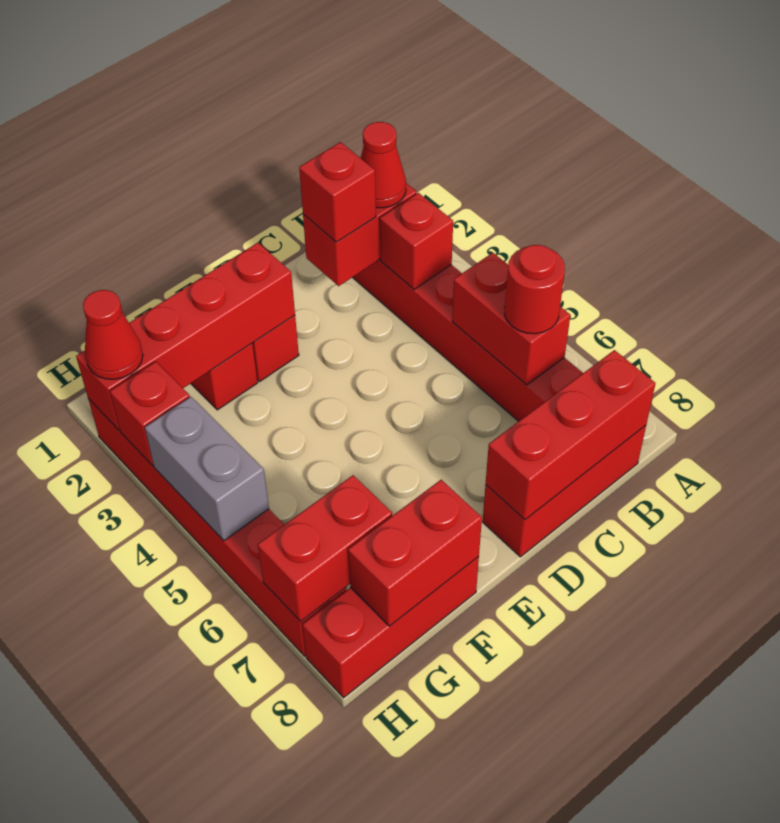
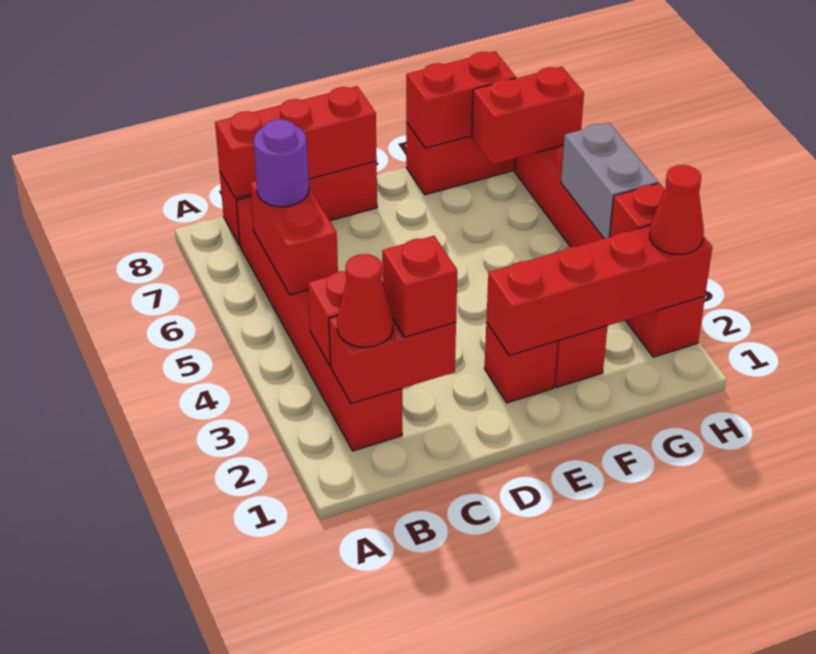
red round brick B6 level 3 -> purple round brick B6 level 3

